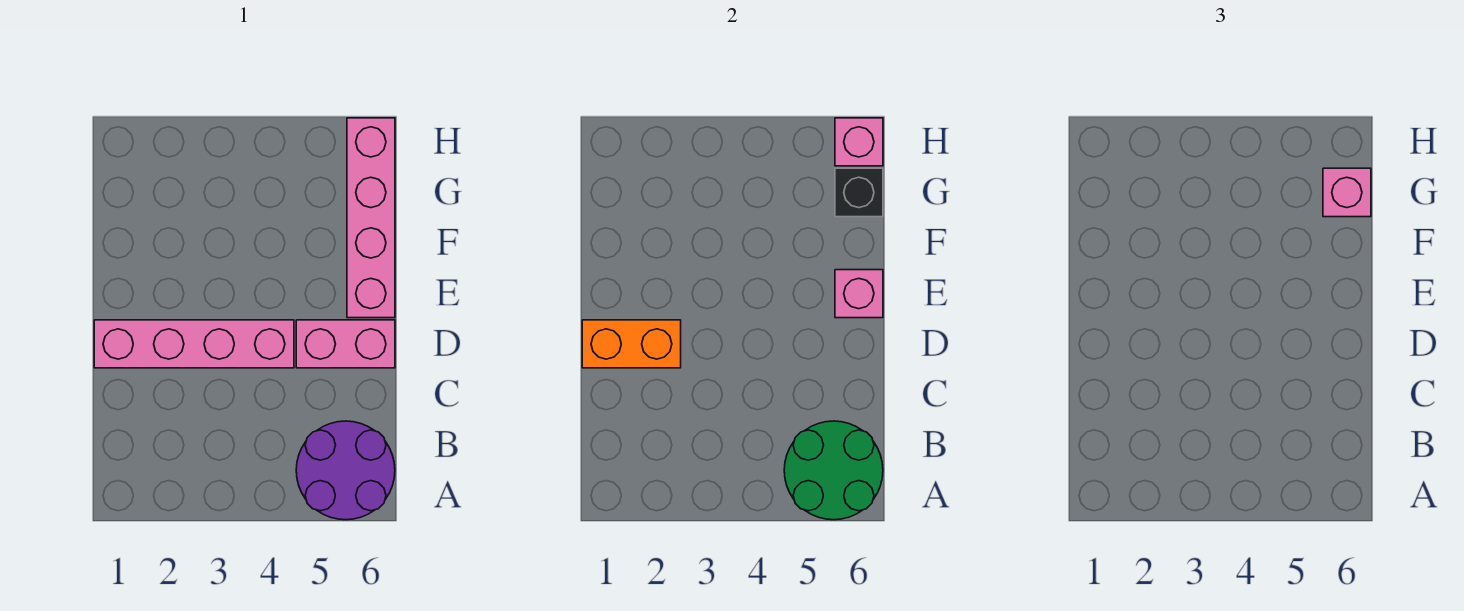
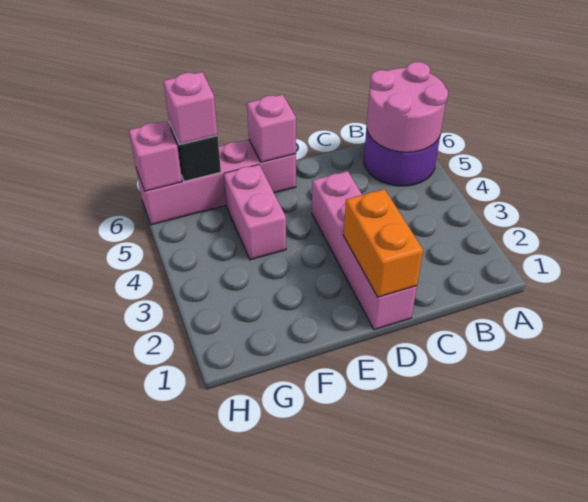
green round brick A5:B6 level 2 -> pink round brick A5:B6 level 2
pink brick D5:D6 level 1 -> pink brick F4:F5 level 1

